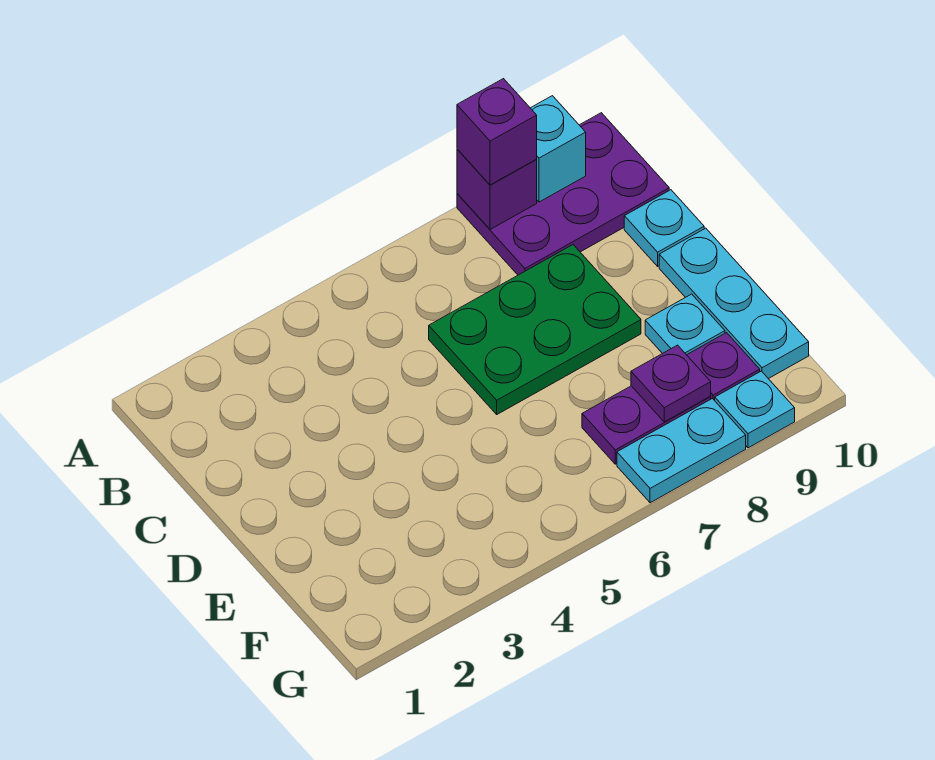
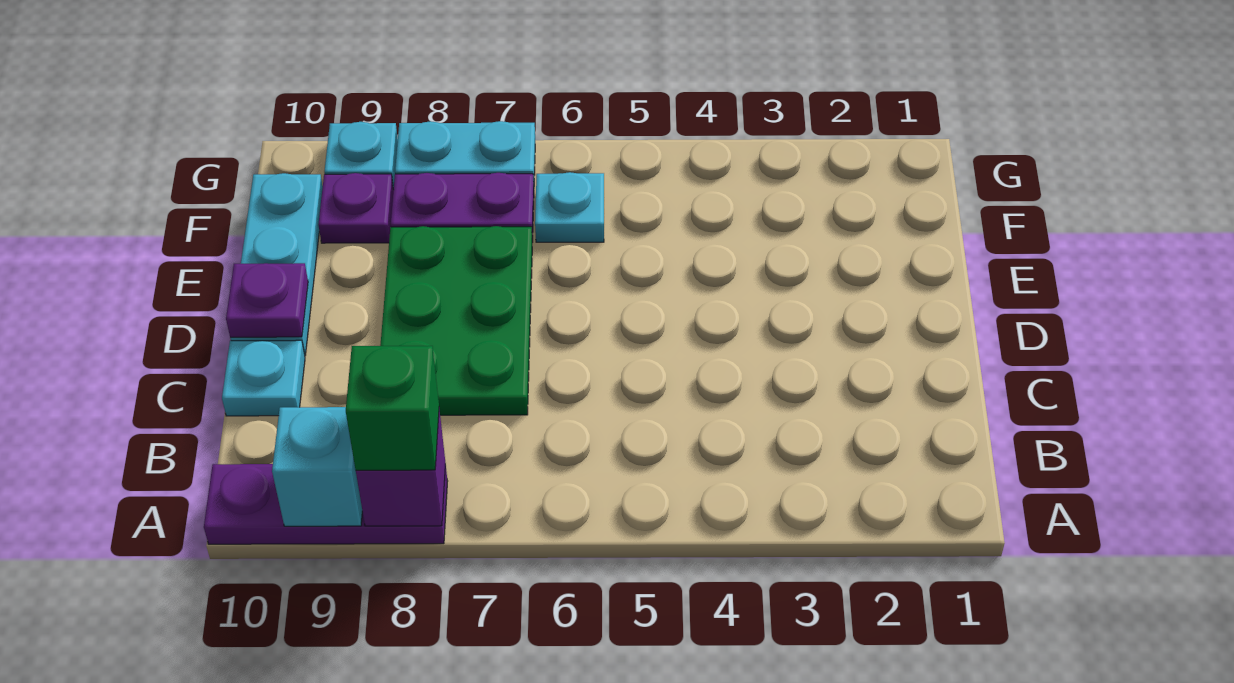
purple plate A8:B10 level 1 -> purple plate A8:A10 level 1
purple brick A8 level 3 -> green brick A8 level 3
green plate C6:D8 level 1 -> green plate C7:E8 level 1
cyan plate E9 level 1 -> cyan plate F6 level 1
purple plate F8 level 2 -> purple plate D10 level 2

